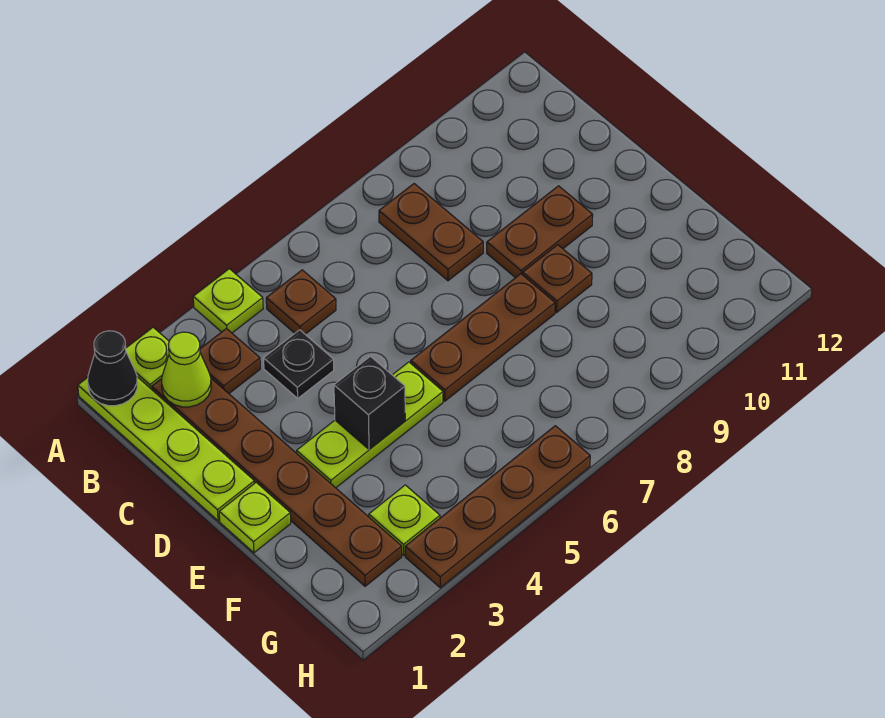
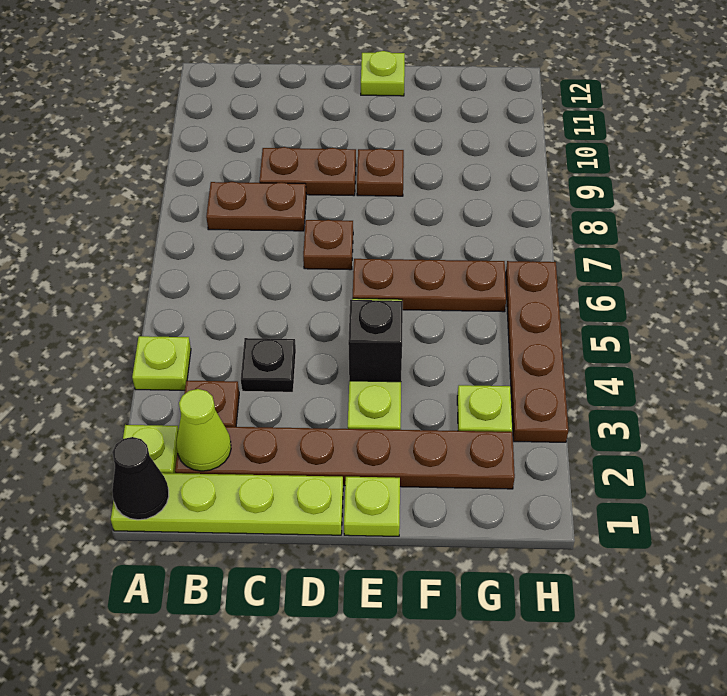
brown plate B5 level 1 -> brown plate D7 level 1
brown plate D9:D10 level 1 -> brown plate C9:D9 level 1
brown plate E6:E8 level 1 -> brown plate E6:G6 level 1
none -> lime plate E12 level 1

